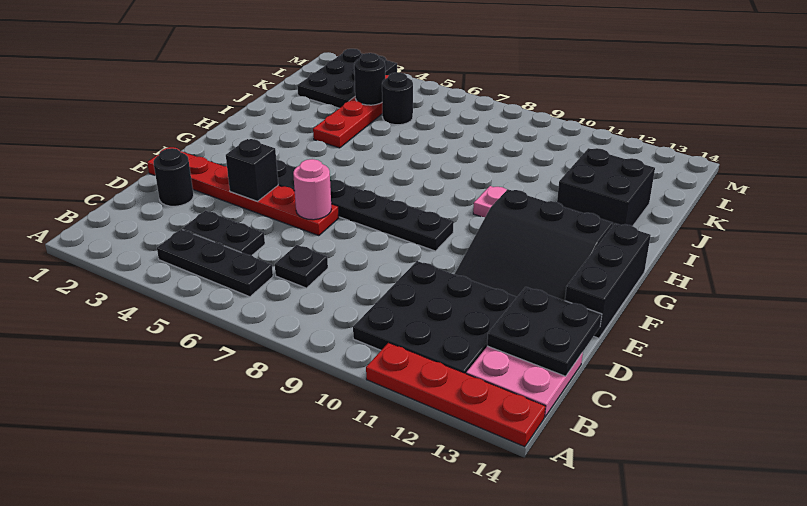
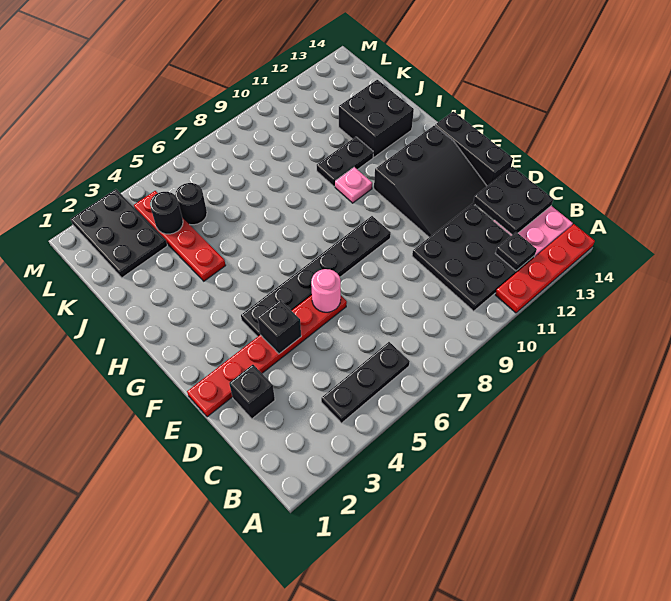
black plate C4:C5 level 1 -> black plate I10:I11 level 1
black plate C7 level 1 -> black plate B12 level 2
black round brick D2 level 1 -> black brick D2 level 1

